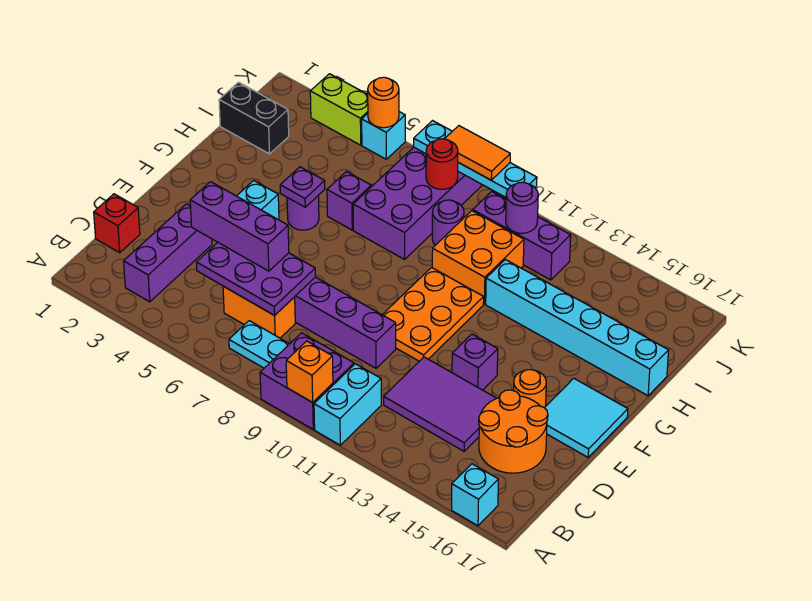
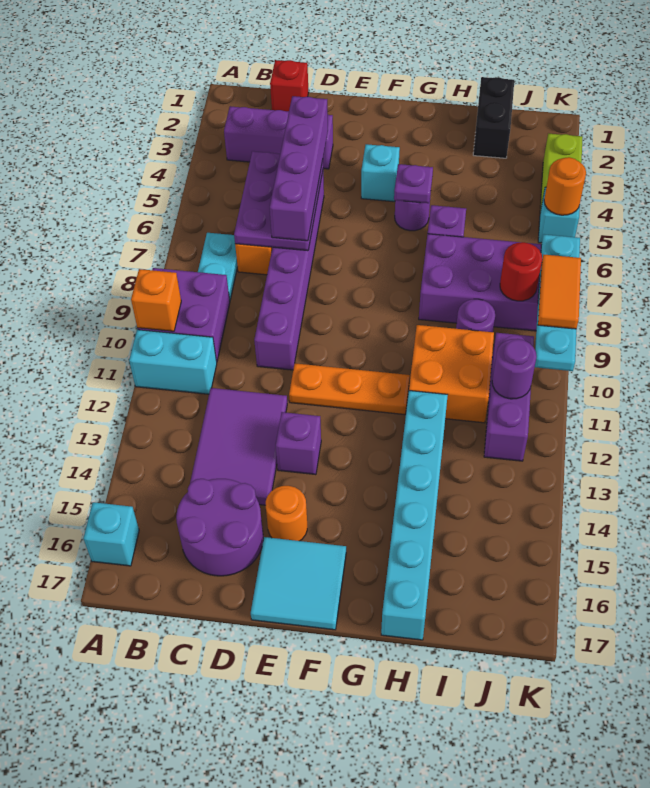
orange round brick C15:D16 level 1 -> purple round brick C15:D16 level 1
purple brick D4:D6 level 3 -> purple brick D4:D7 level 3
orange plate E10:G11 level 1 -> orange plate E11:G11 level 1

